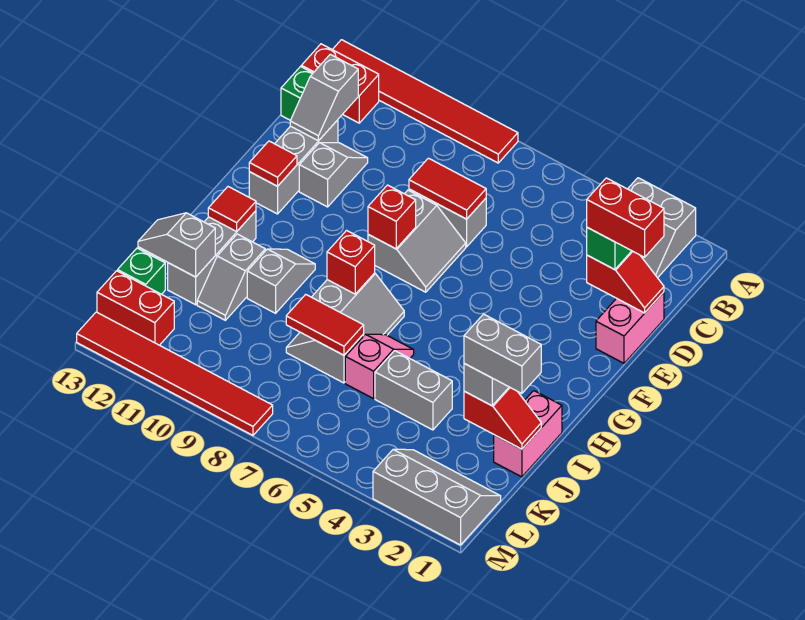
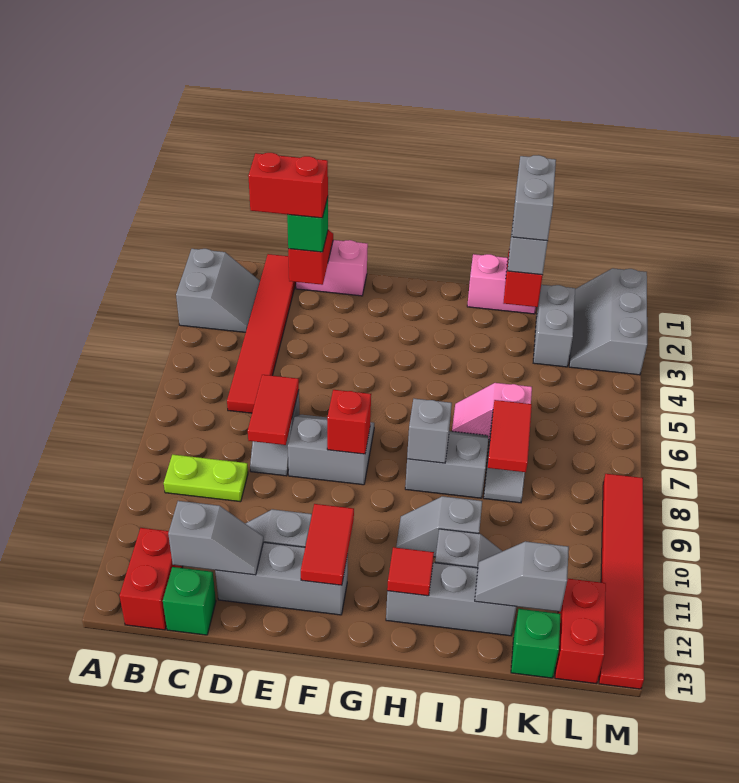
red tile A8:A13 level 1 -> red tile C1:C6 level 1
none -> lime plate B9:C9 level 1
red brick D1:D2 level 4 -> red brick C2:D2 level 4
red tile F12 level 2 -> red tile F11:F12 level 2
red brick H8 level 2 -> grey brick H8 level 2
grey brick J4:J5 level 1 -> grey brick K2:K3 level 1
grey slope J12:J13 level 2 top 12 -> grey slope J12:K12 level 2 top K

